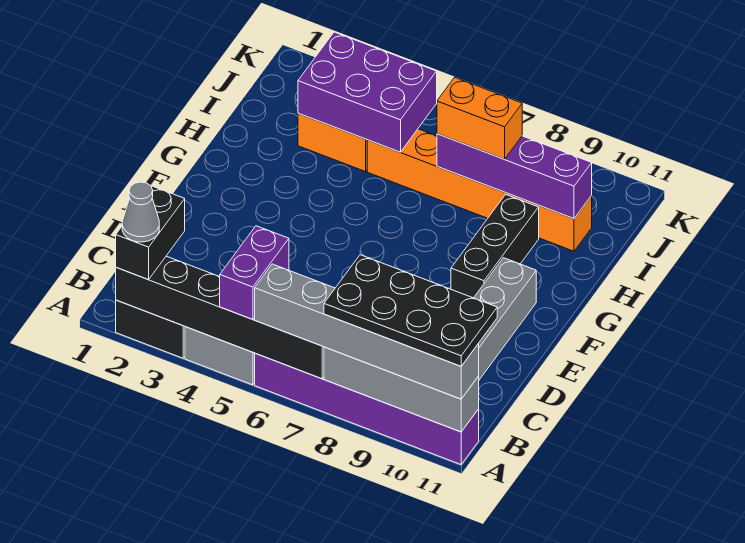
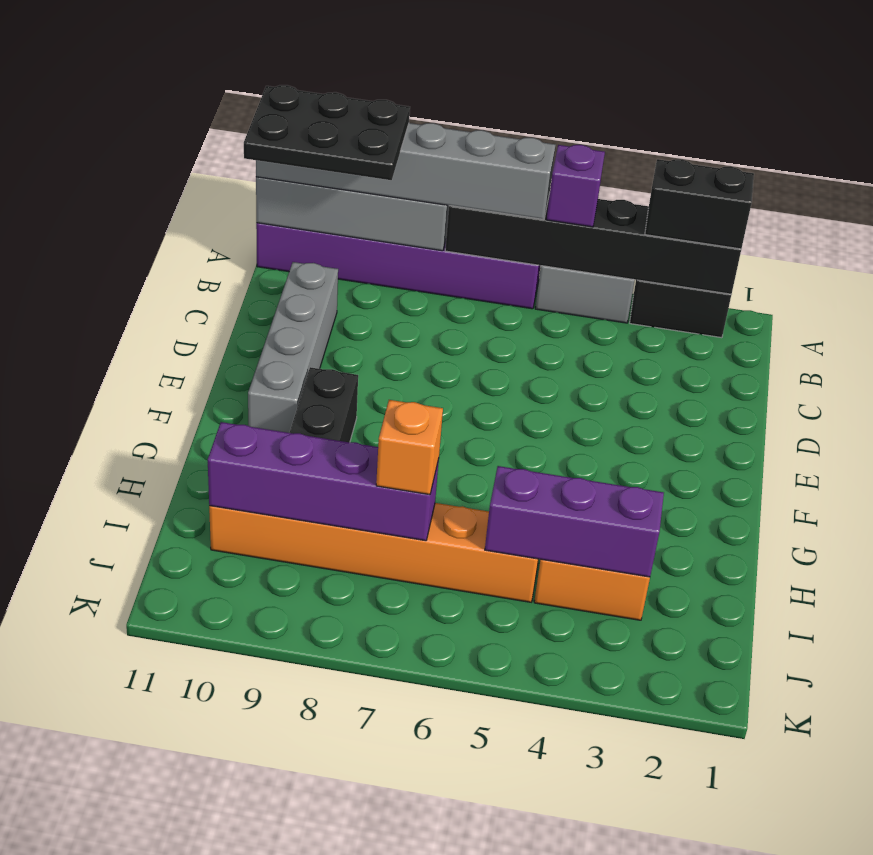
black brick A2:B2 level 3 -> black brick A2:A3 level 3
grey cone A2 level 4 -> none
purple brick A5:B5 level 3 -> purple brick A5 level 3
black plate A8:B11 level 4 -> black plate A9:B11 level 4
purple brick I3:J5 level 2 -> purple brick I3:I5 level 2
orange brick I7:I8 level 3 -> orange brick I7 level 3

